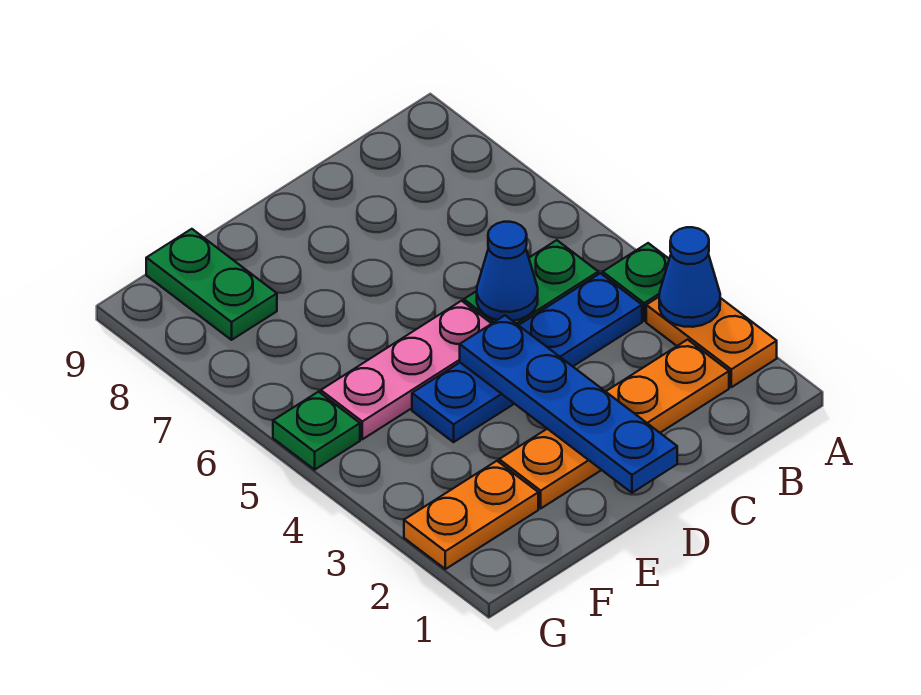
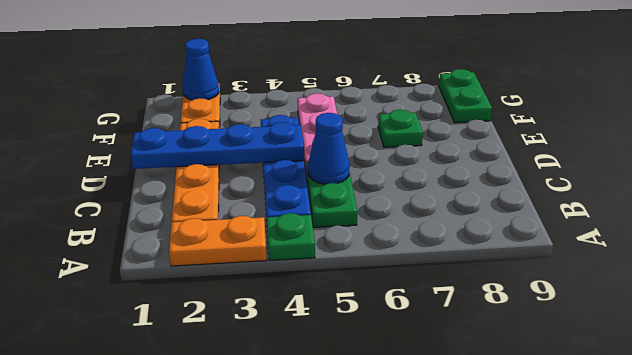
blue cone A3 level 2 -> blue cone G2 level 2
green plate F8:F9 level 1 -> green plate F9:G9 level 1
green plate G5 level 1 -> green plate E7 level 1

